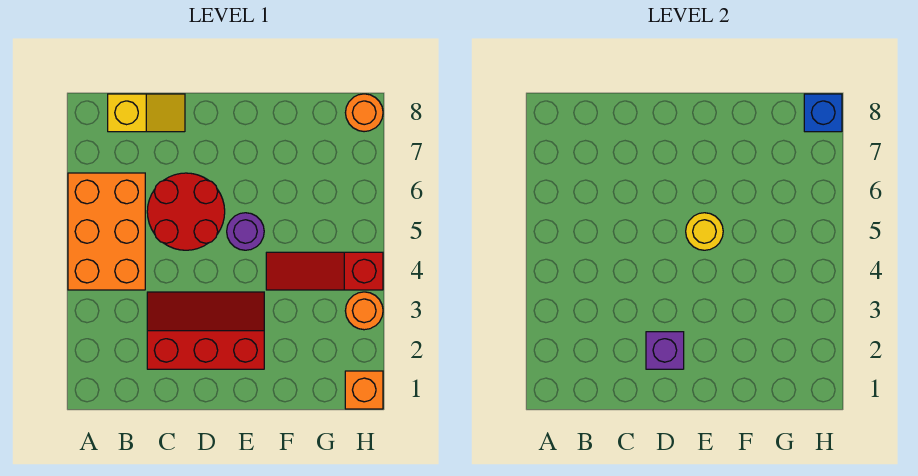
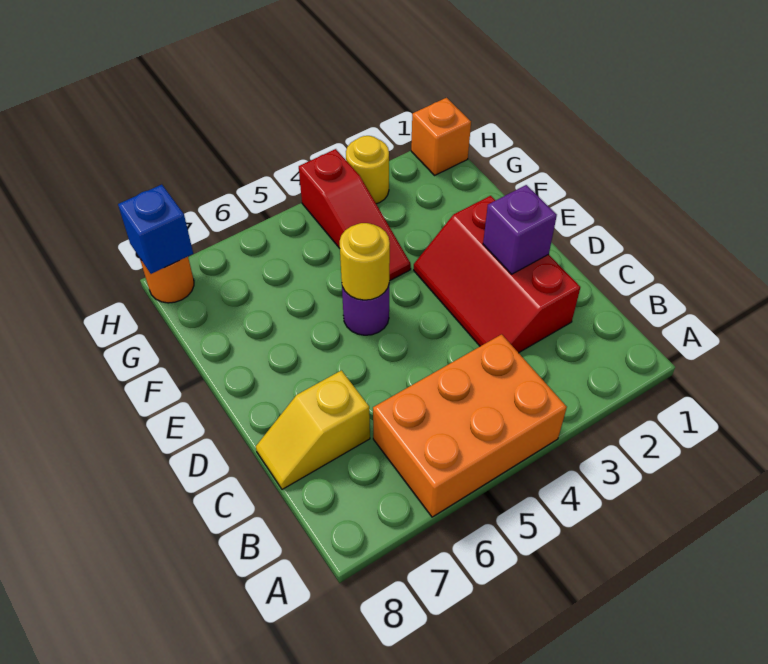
yellow slope B8:C8 level 1 top B -> yellow slope C7:C8 level 1 top 7
red round brick C5:D6 level 1 -> none
orange round brick H3 level 1 -> yellow round brick H3 level 1

